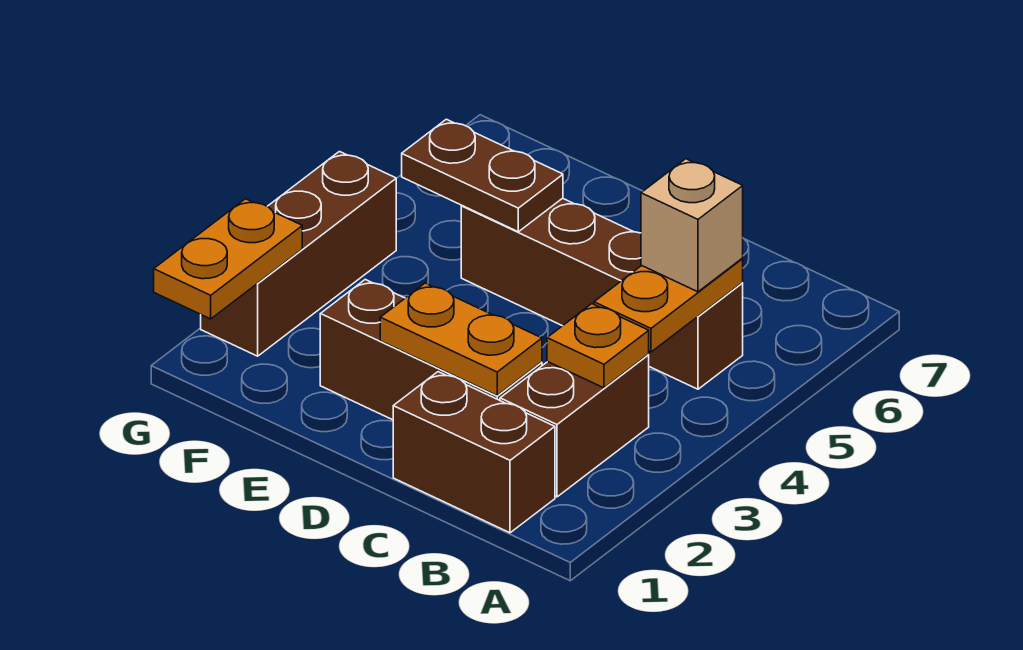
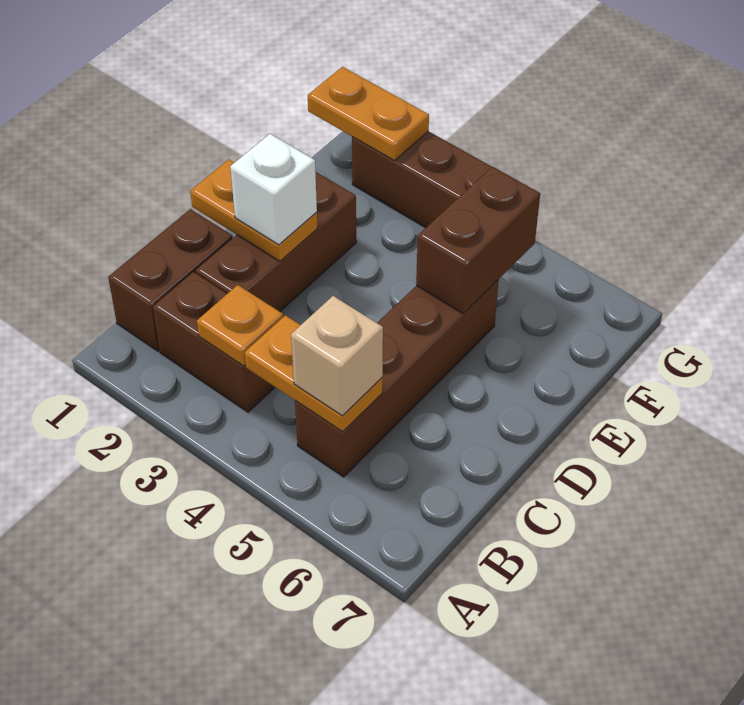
orange plate C2:D2 level 2 -> orange plate D1:D2 level 2
none -> white brick D2 level 3
brown plate E5:F5 level 2 -> brown brick E5:F5 level 2

